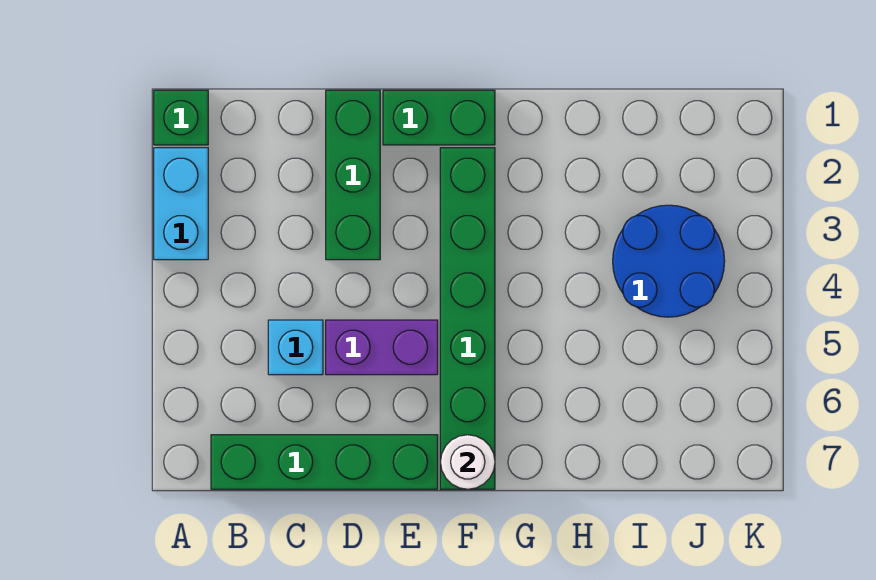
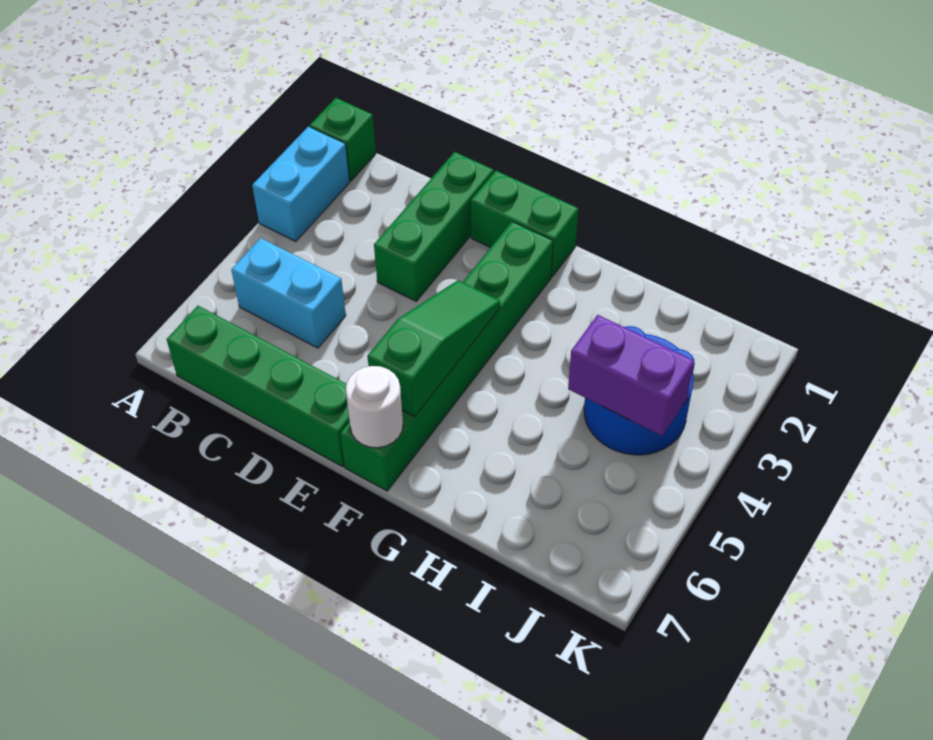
cyan brick C5 level 1 -> cyan brick B5:C5 level 1
purple brick D5:E5 level 1 -> purple brick I4:J4 level 2
none -> green slope F4:F6 level 2 top 6

